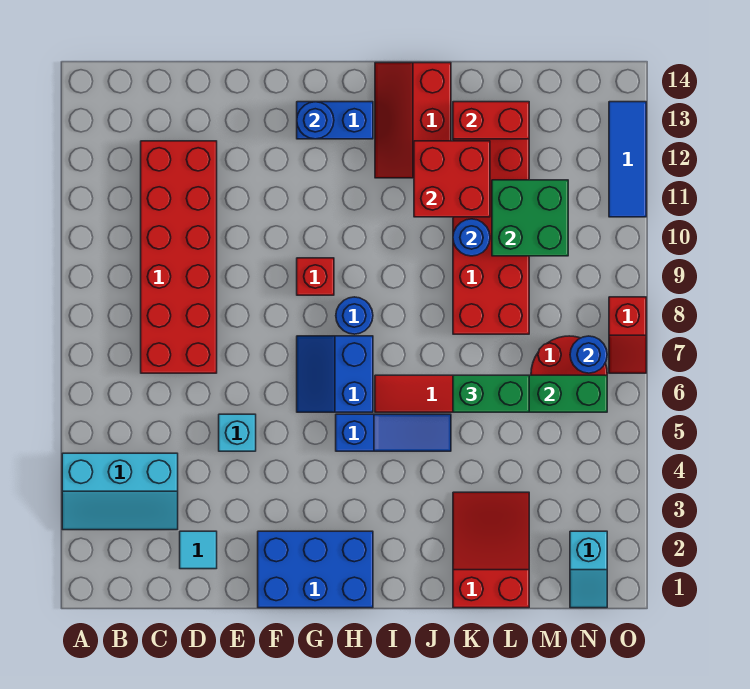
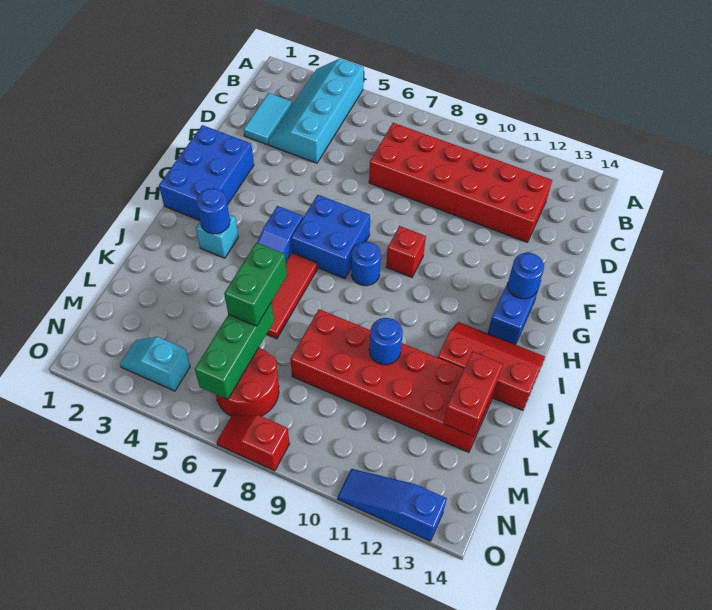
cyan slope A3:C4 level 1 top 4 -> cyan slope A3:D4 level 1 top 4
cyan tile D2 level 1 -> cyan tile C2:D2 level 1
cyan brick E5 level 1 -> cyan brick I3 level 1
blue slope G6:H7 level 1 top H -> blue brick G6:H7 level 1
red brick J11:K12 level 2 -> none
red slope K1:L3 level 1 top 1 -> none
green brick L10:M11 level 2 -> none
cyan slope N1:N2 level 1 top 2 -> cyan slope N3:N4 level 1 top 4
blue round brick N7 level 2 -> blue round brick I3 level 2
blue tile O11:O13 level 1 -> blue slope O11:O13 level 1 top 13

